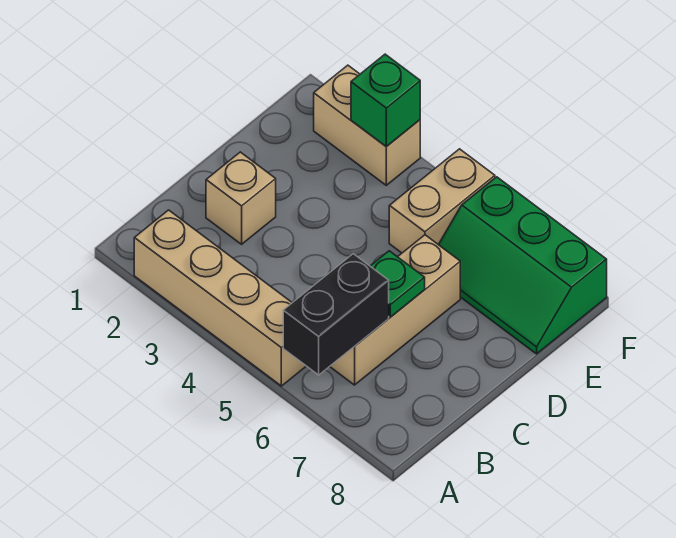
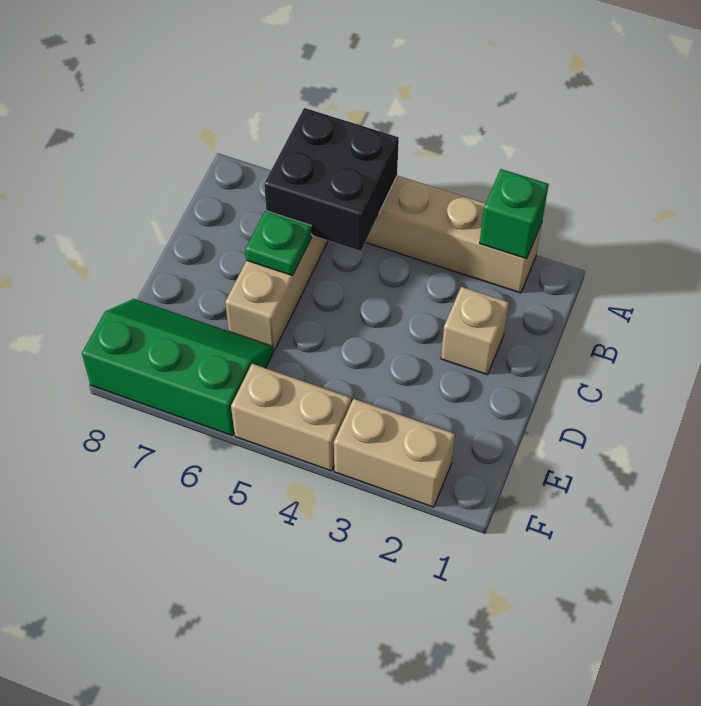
black brick A6:B6 level 2 -> black brick A5:B6 level 2
tan brick E5:F5 level 1 -> tan brick F4:F5 level 1
green brick F3 level 2 -> green brick A2 level 2

